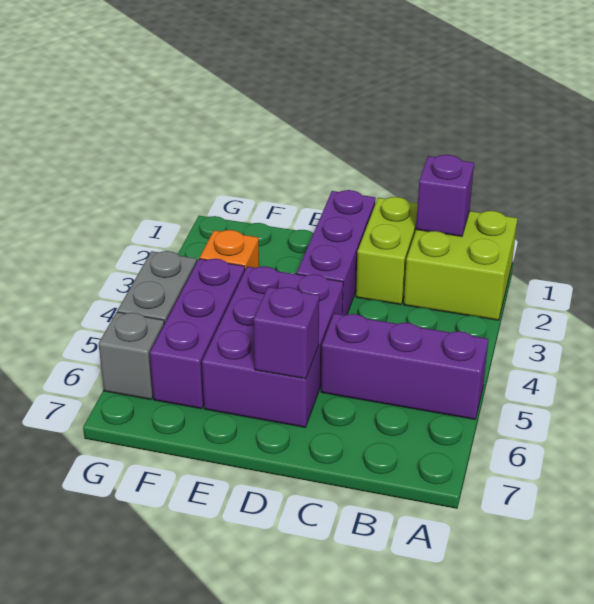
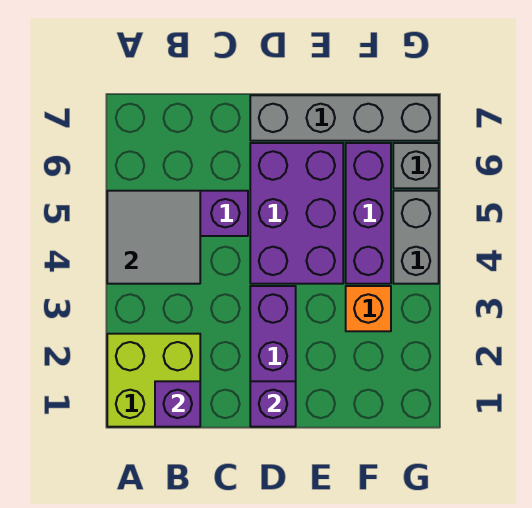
none -> grey tile A4:B5 level 2
lime brick C1:C2 level 1 -> none
purple brick D6 level 2 -> purple brick D1 level 2
none -> grey brick D7:G7 level 1

